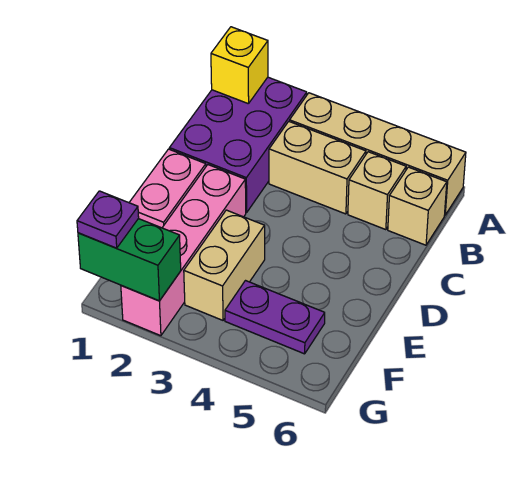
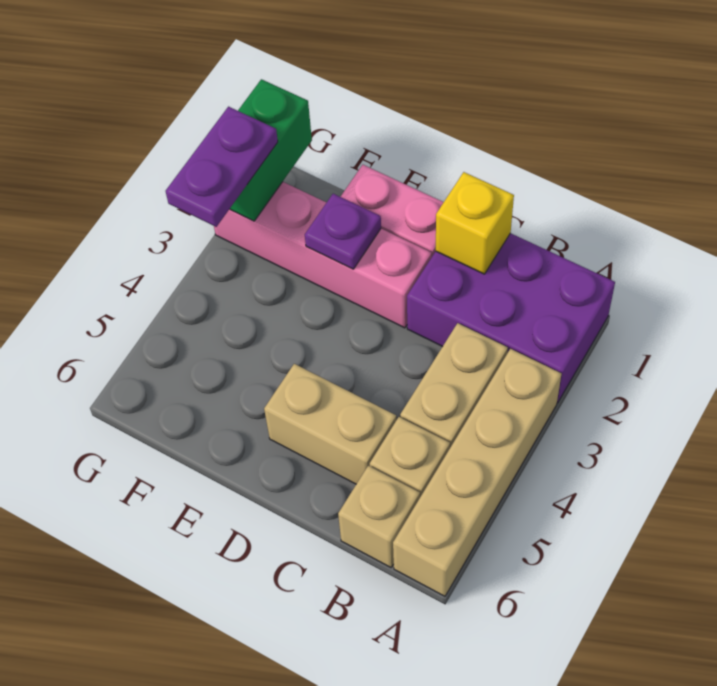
yellow brick A1 level 2 -> yellow brick C1 level 2
tan brick E3:F3 level 1 -> tan brick C5:D5 level 1
purple plate F4:F5 level 1 -> purple plate G2:G3 level 3
purple plate G1 level 3 -> purple plate E2 level 2

